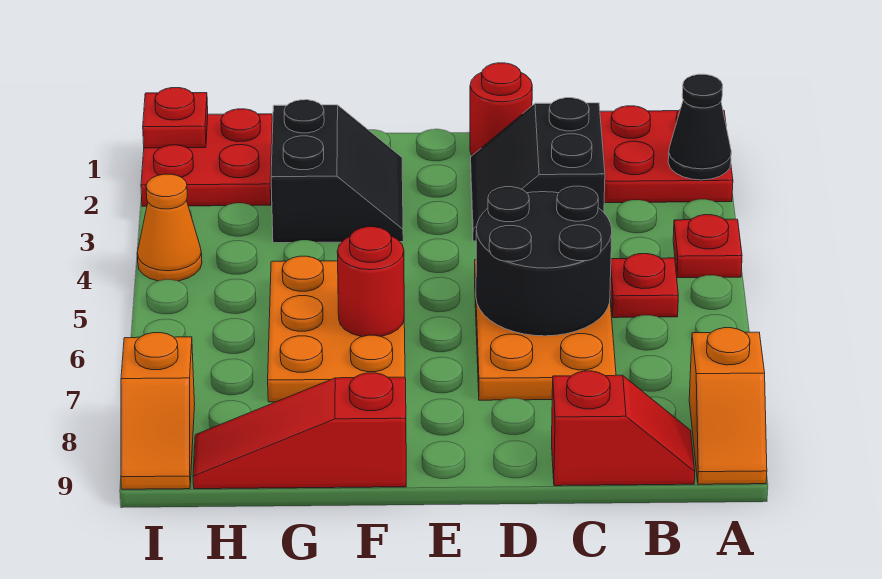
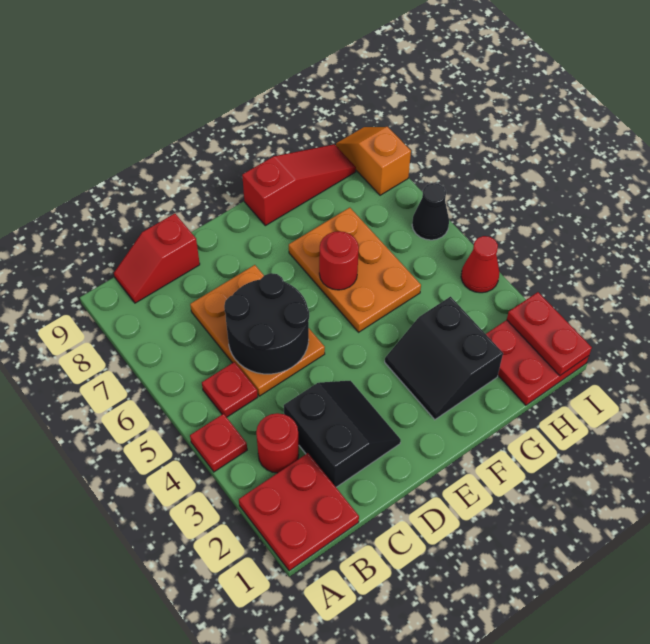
black cone A2 level 2 -> black cone I6 level 1
orange slope A8:A9 level 1 top 8 -> none
red round brick D1 level 1 -> red round brick B3 level 1
red plate I1 level 2 -> red plate I1:I2 level 2
orange cone I4 level 1 -> red cone I4 level 1

